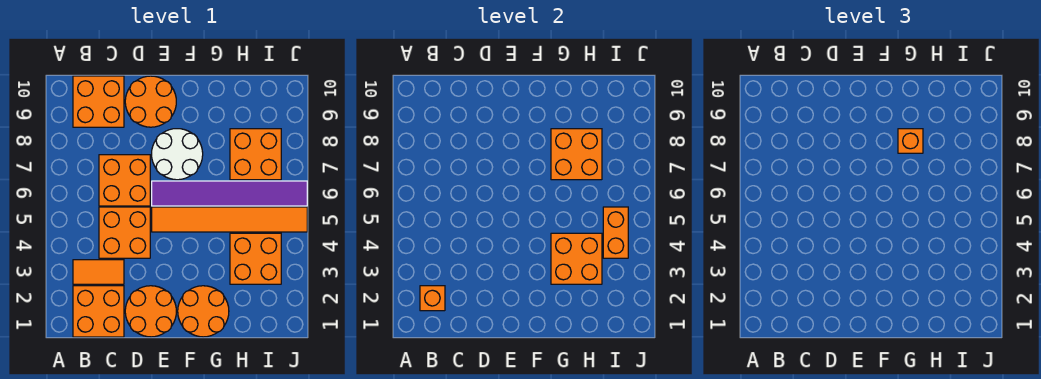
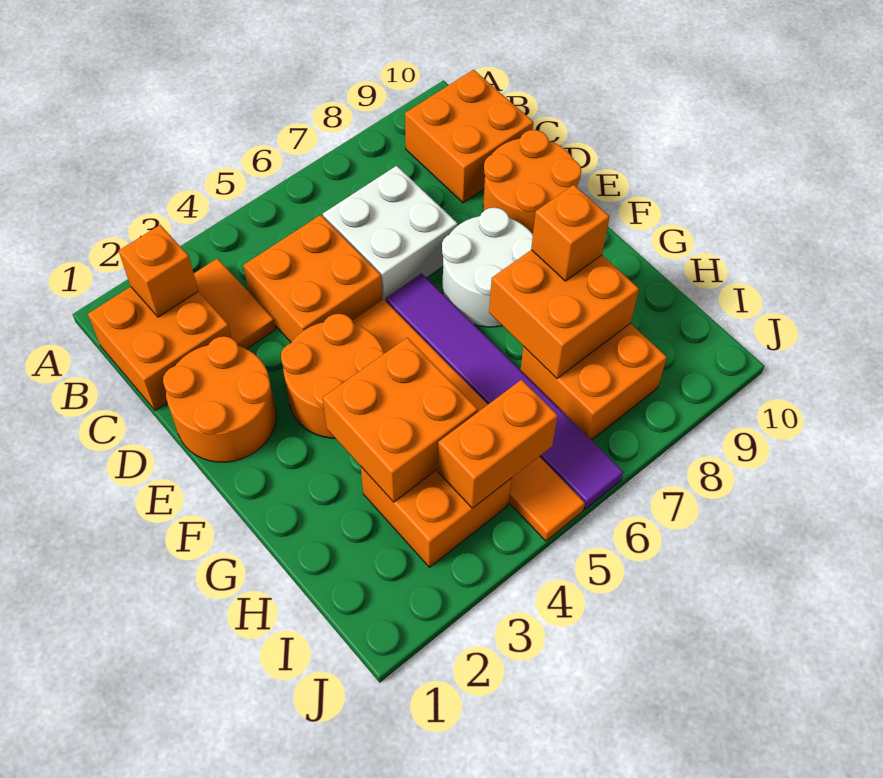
orange brick C6:D7 level 1 -> white brick C6:D7 level 1
orange round brick F1:G2 level 1 -> orange round brick E3:F4 level 1

